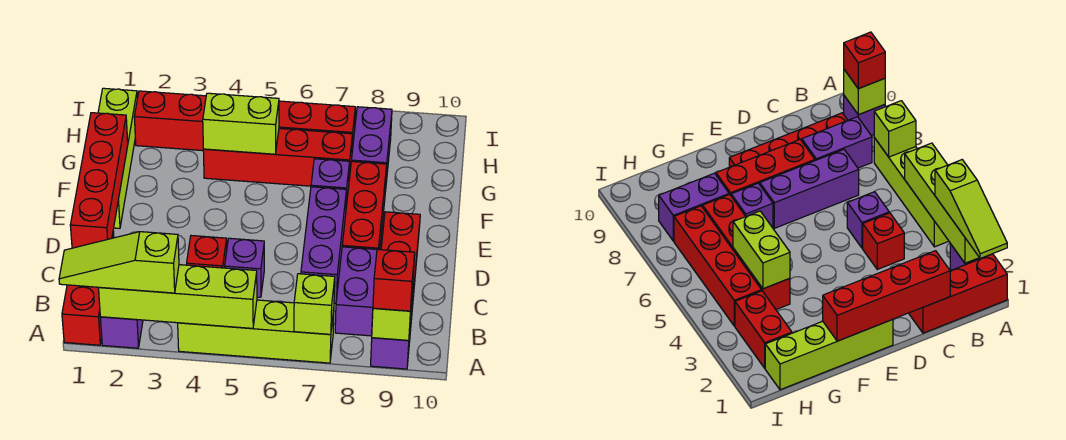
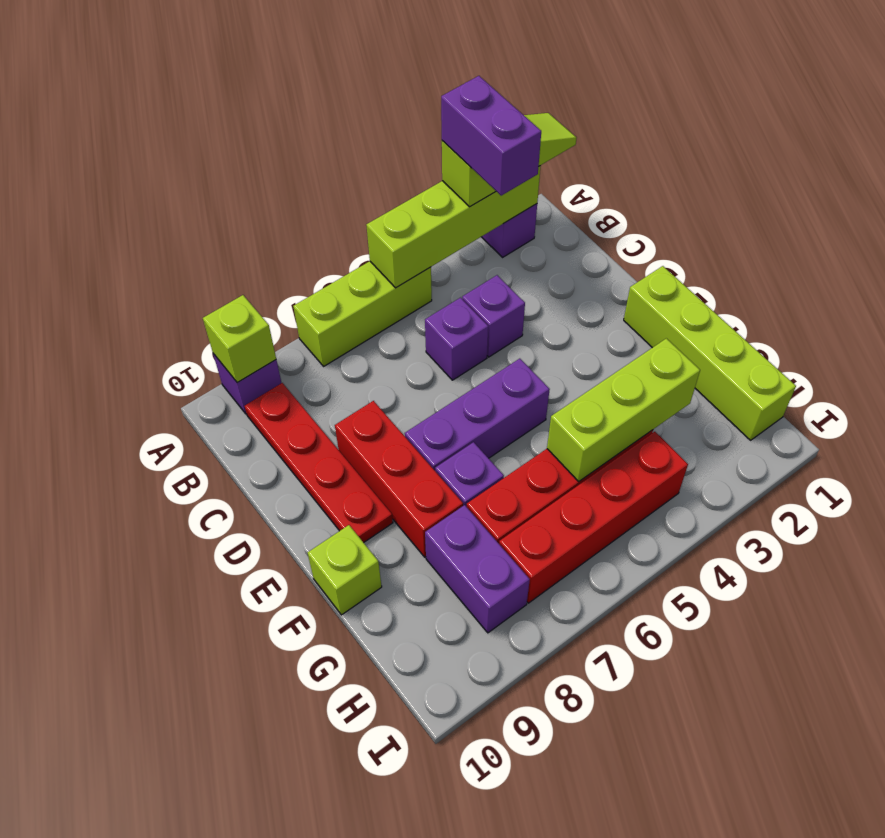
red brick A1:C1 level 1 -> none
lime brick A4:A7 level 1 -> lime brick A5:A7 level 1
lime brick A7 level 2 -> lime brick F10 level 1
red brick A9 level 3 -> none
purple brick B8:C8 level 1 -> purple brick A3:B3 level 4
red brick C1:F1 level 2 -> none
red brick C4 level 1 -> purple brick C4 level 1
purple brick C7:E7 level 1 -> purple brick E5:E7 level 1
lime brick G4:G5 level 2 -> lime brick G3:G5 level 2
red brick H2:H3 level 1 -> none

